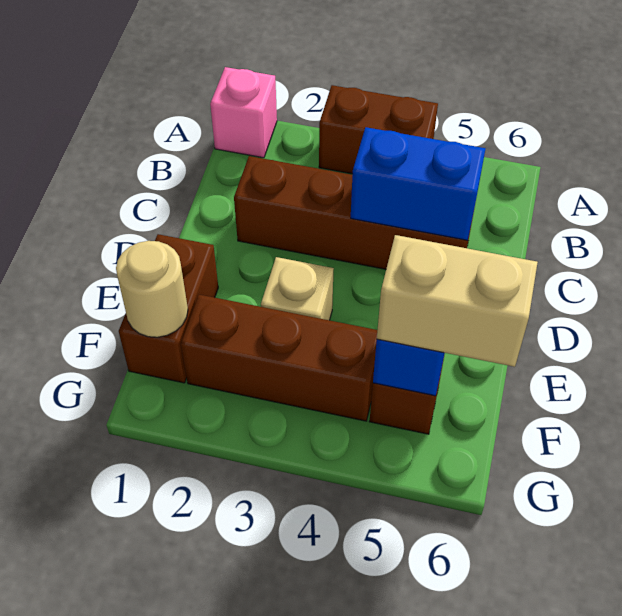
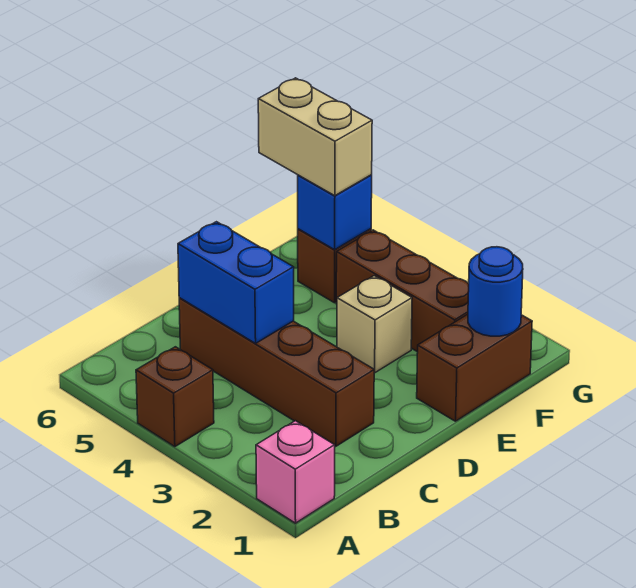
brown brick A3:A4 level 1 -> brown brick A4 level 1
tan round brick F1 level 2 -> blue round brick F1 level 2

